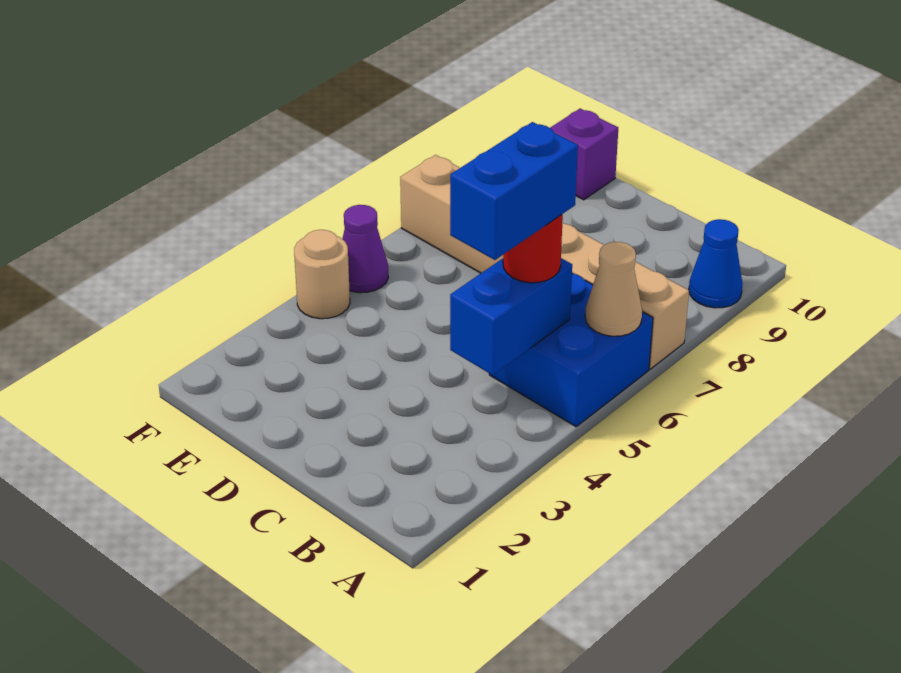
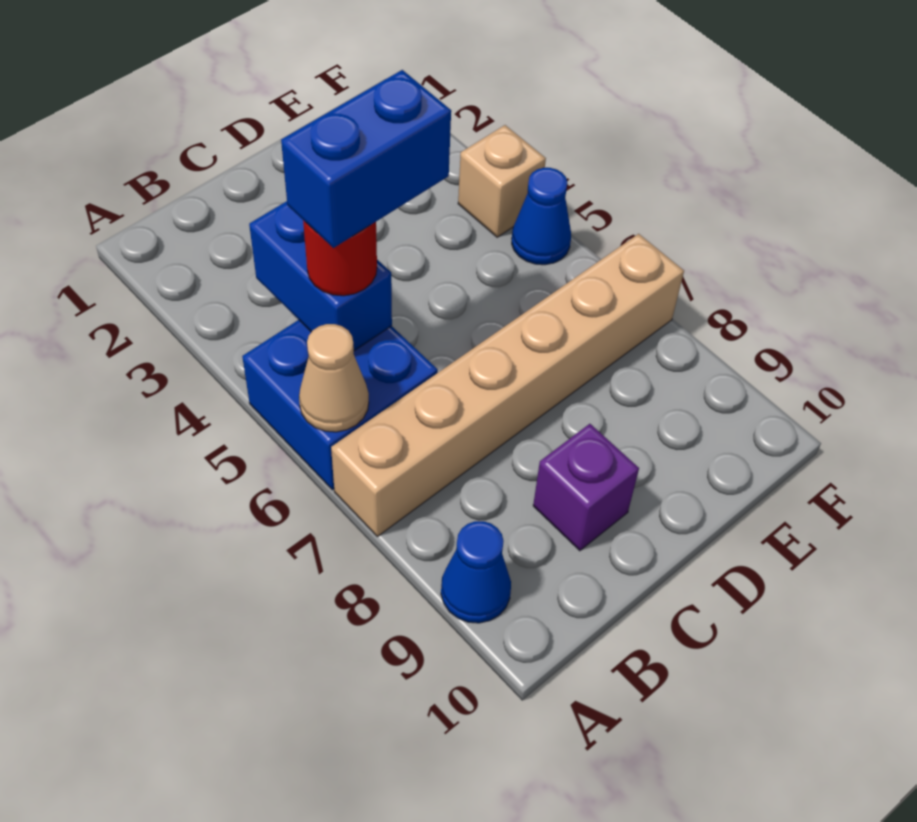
blue brick B4:B5 level 4 -> blue brick B5:C5 level 4
purple brick E10 level 1 -> purple brick C9 level 1
tan round brick F4 level 1 -> tan brick F4 level 1
purple cone F5 level 1 -> blue cone F5 level 1

